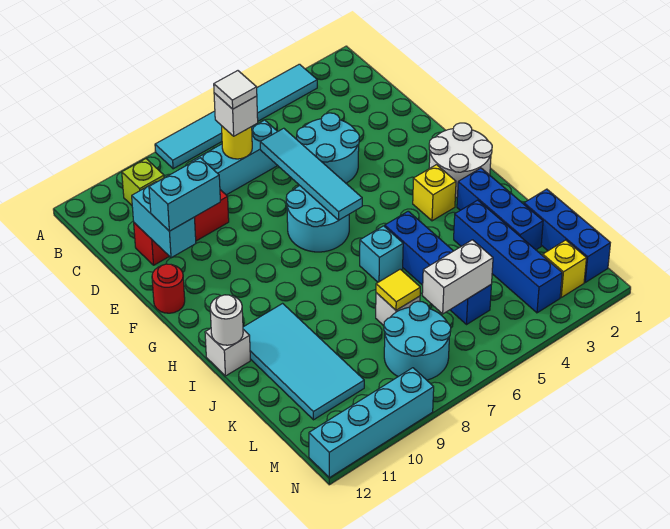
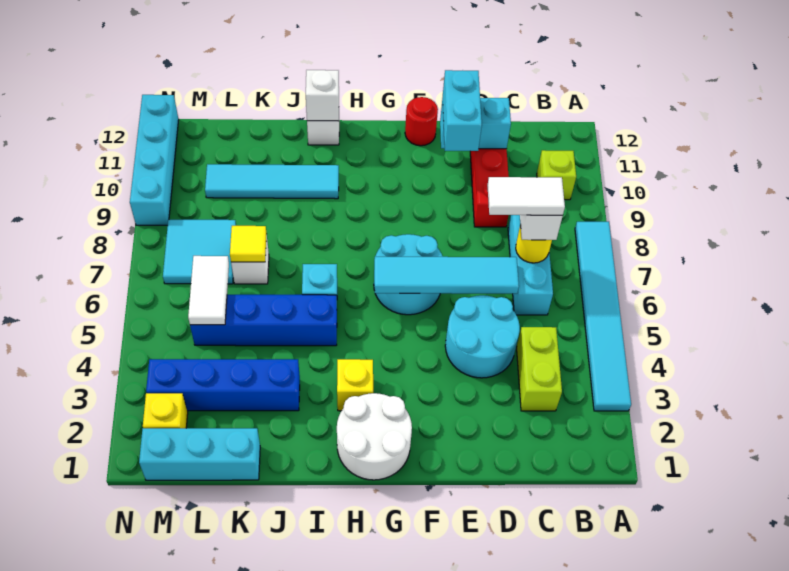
none -> lime brick C3:C4 level 1
white tile C7 level 4 -> white tile C7:D7 level 4
blue brick I2:K2 level 1 -> none
cyan tile I10:L11 level 1 -> cyan tile I10:L10 level 1
white round brick I12 level 2 -> white brick I12 level 2
blue brick K1:M1 level 1 -> cyan brick K1:M1 level 1
white brick L5:L6 level 2 -> white tile L5:L6 level 2
cyan round brick L7:M8 level 1 -> cyan tile L7:M8 level 1

